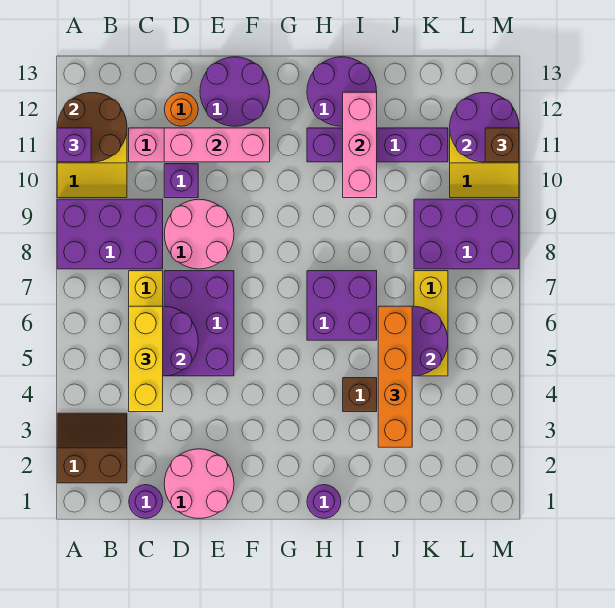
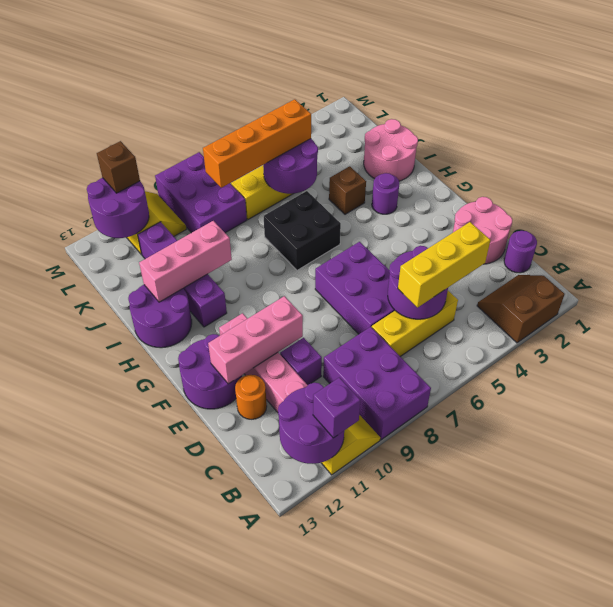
brown slope A2:B3 level 1 top 2 -> brown slope A2:B3 level 1 top A
brown round brick A11:B12 level 2 -> purple round brick A11:B12 level 2
purple brick D5:E7 level 1 -> purple brick D6:F7 level 1
pink round brick D8:E9 level 1 -> pink round brick I1:J2 level 1
pink brick D11:F11 level 2 -> pink brick E10:E12 level 2
purple round brick H1 level 1 -> purple round brick H3 level 1
purple brick H6:I7 level 1 -> black brick H6:I7 level 1
orange brick J3:J6 level 3 -> orange brick K5:K8 level 3

